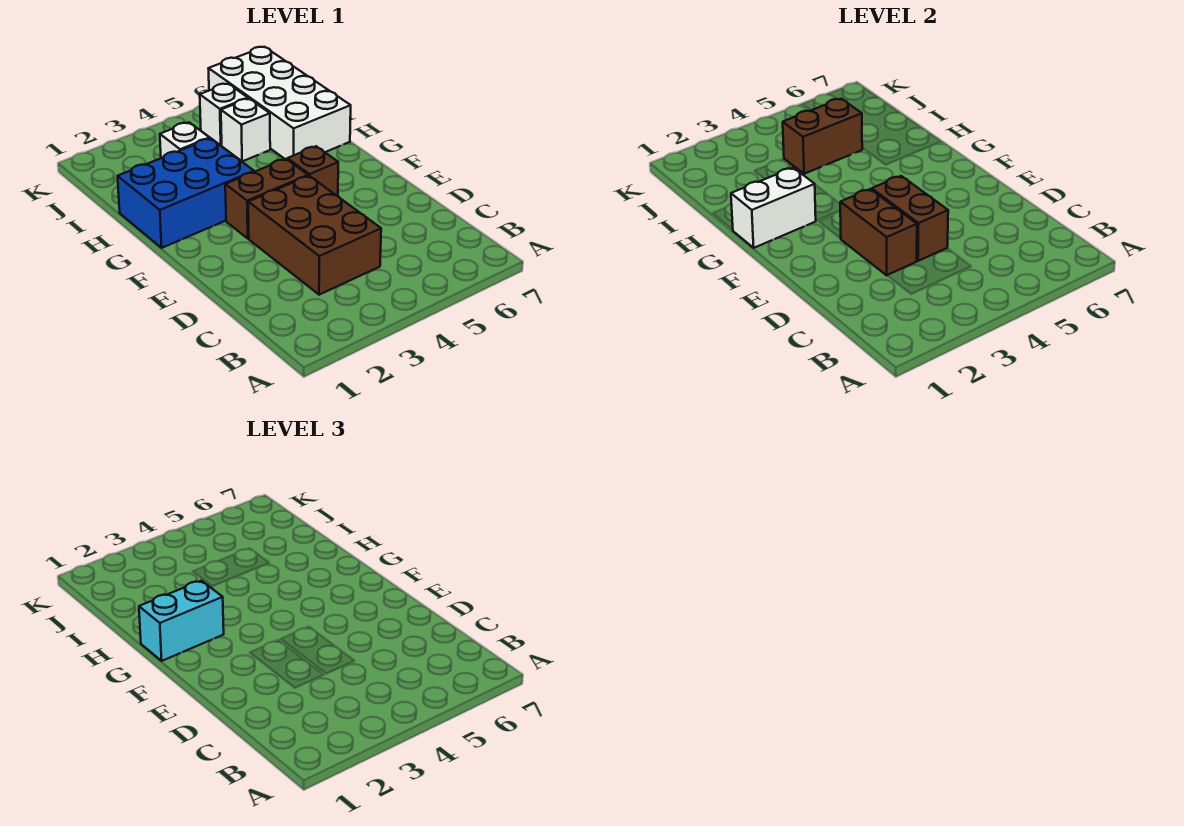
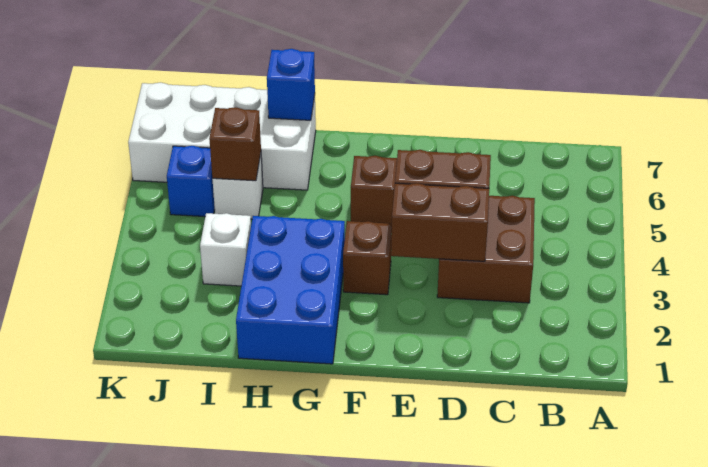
brown brick C3:E4 level 1 -> brown brick C3:D4 level 1
brown brick F3:F4 level 1 -> brown brick F3 level 1
white brick G1:G2 level 2 -> none
cyan brick G1:G2 level 3 -> none
none -> blue brick H7 level 2
brown brick I4:I5 level 2 -> brown brick I5 level 2
white brick J5 level 1 -> blue brick J5 level 1

